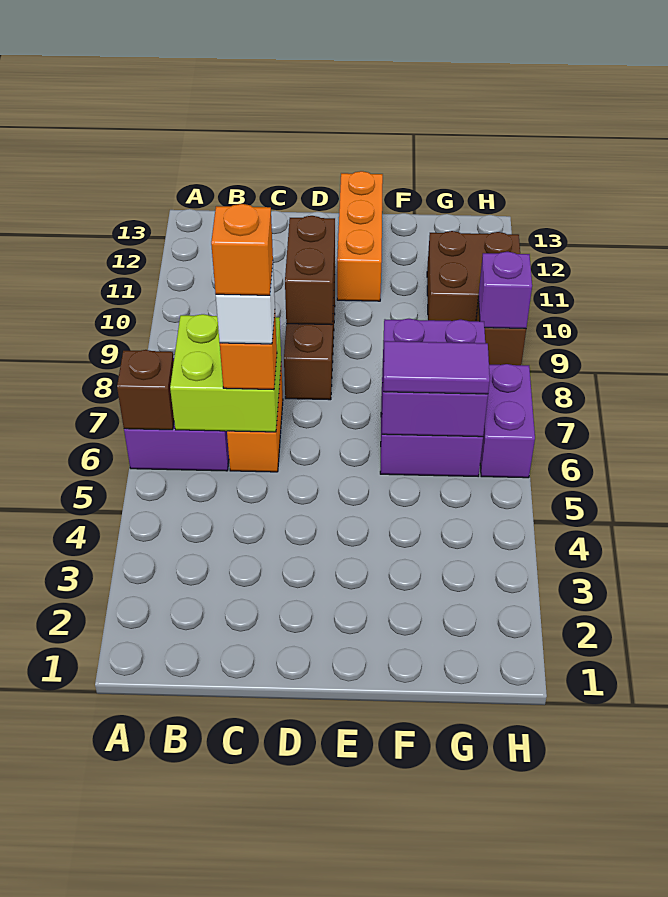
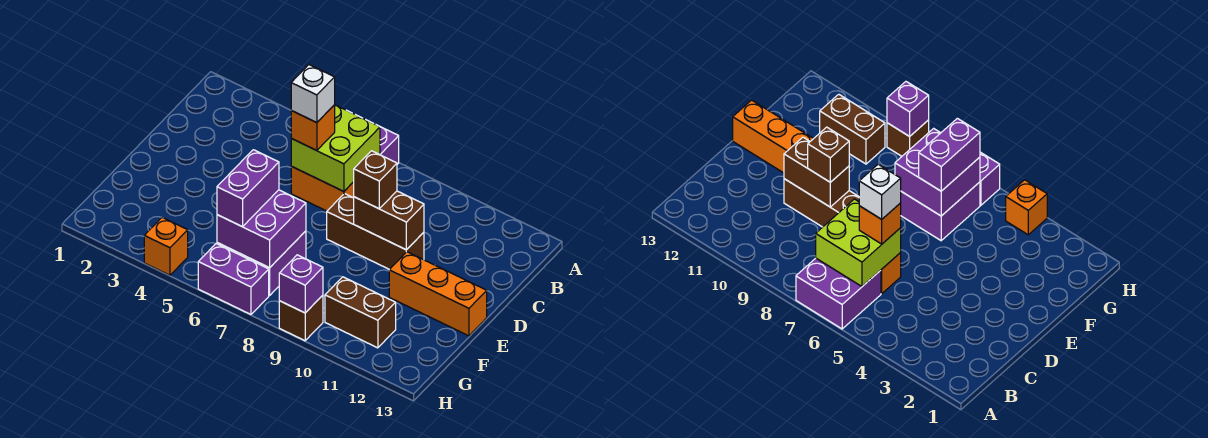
brown brick A6 level 2 -> brown brick D9 level 3
orange brick C6 level 5 -> orange brick H4 level 1
purple tile F6:G6 level 3 -> purple brick F6:G6 level 3
brown brick G10:H11 level 1 -> brown brick G10:G11 level 1

